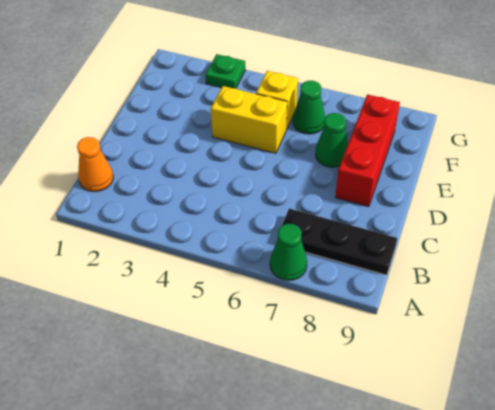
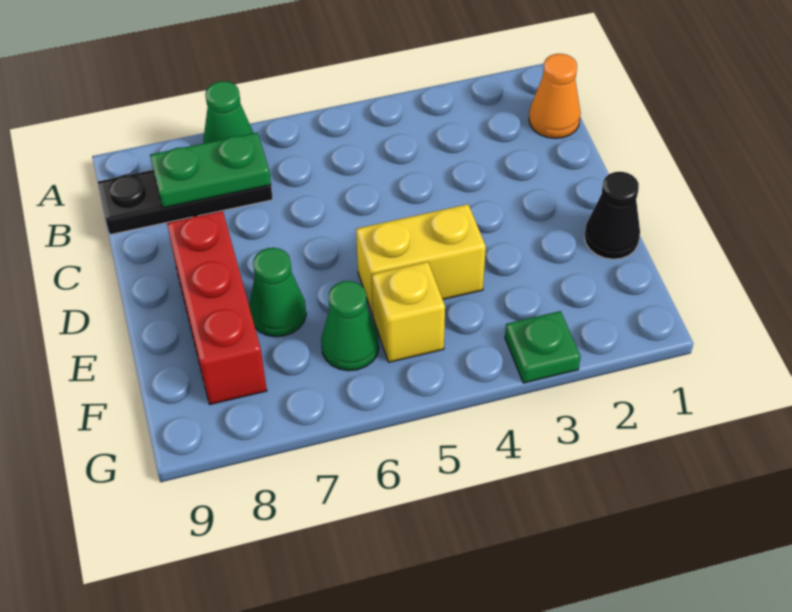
none -> green plate B7:B8 level 2
none -> black cone E1 level 1

